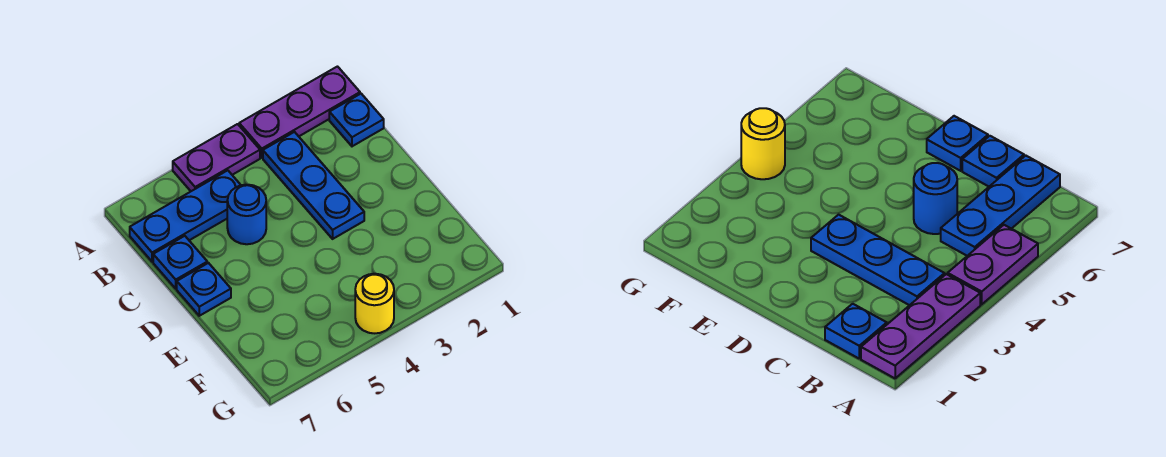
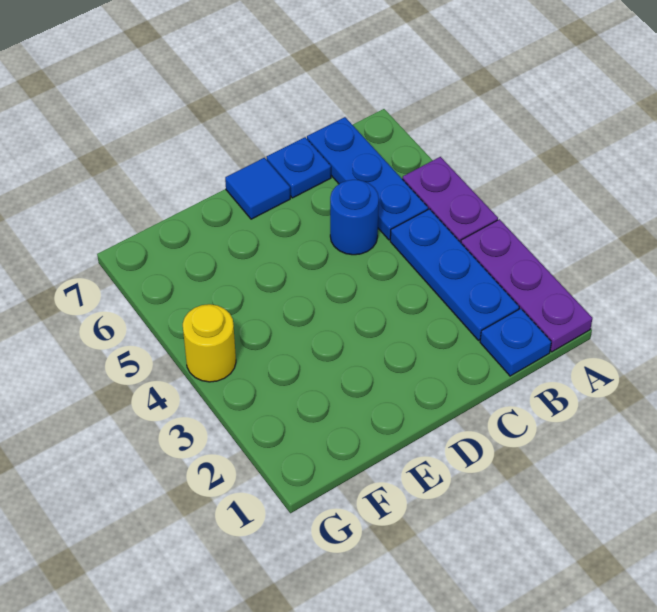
blue plate B3:D3 level 1 -> blue plate B2:B4 level 1
blue plate D7 level 1 -> blue tile D7 level 1

